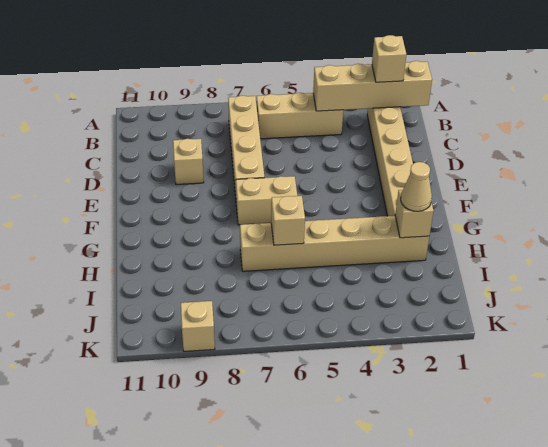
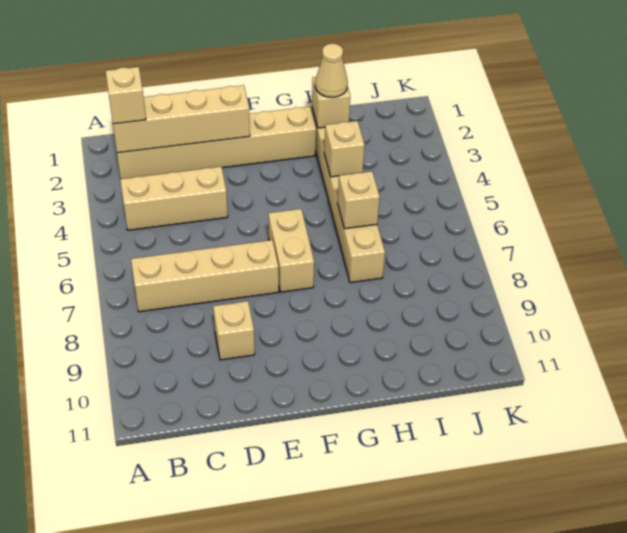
tan brick B1:B4 level 2 -> tan brick B2:E2 level 2
tan brick B4:B6 level 1 -> tan brick B4:D4 level 1
tan brick K9 level 1 -> tan brick H4 level 2

